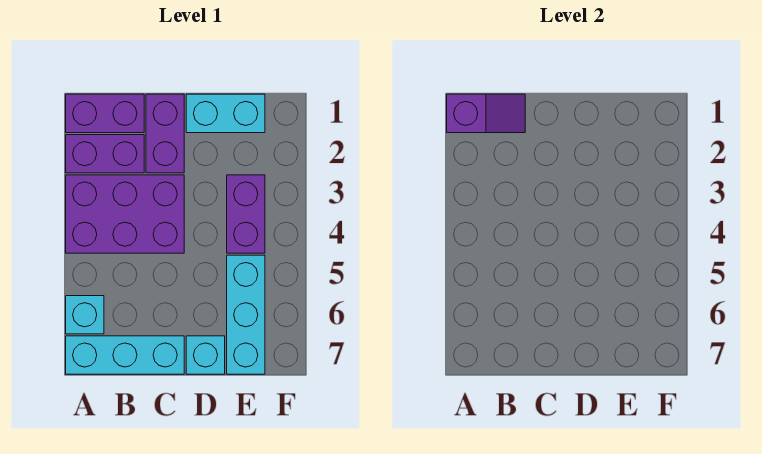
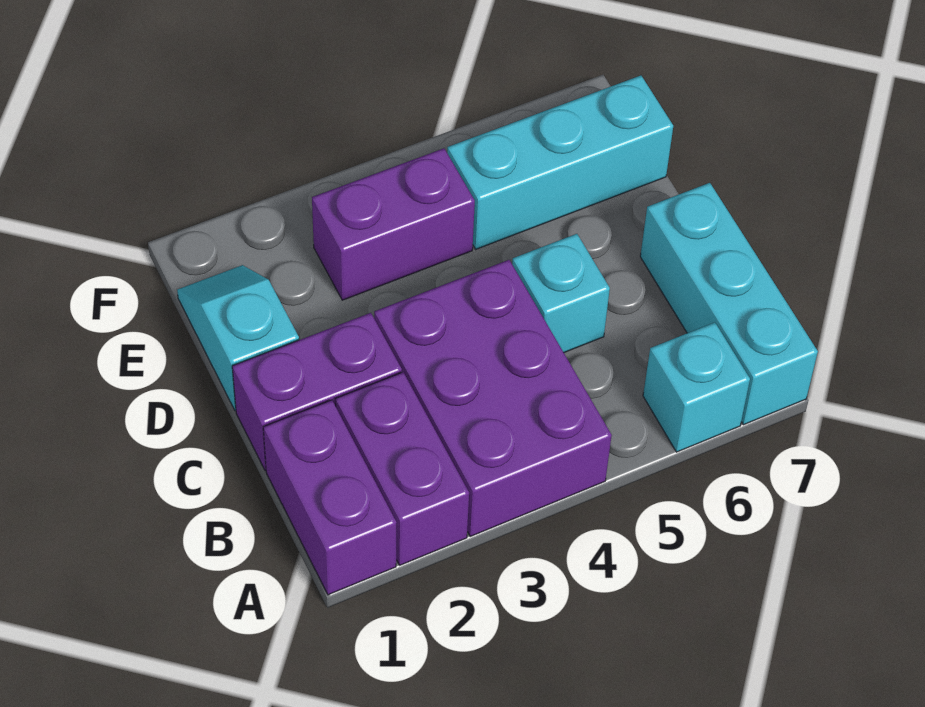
purple slope A1:B1 level 2 top A -> none
cyan brick D1:E1 level 1 -> cyan slope D1:E1 level 1 top D
cyan brick D7 level 1 -> cyan brick C5 level 1

